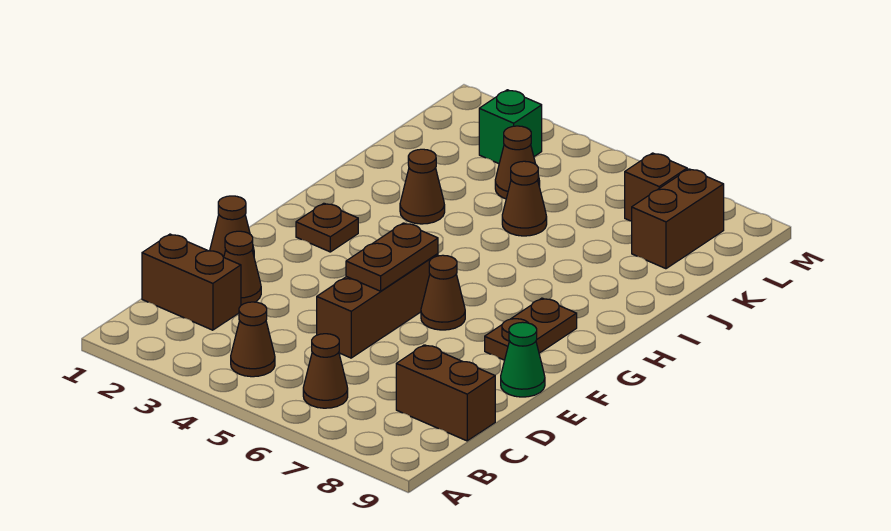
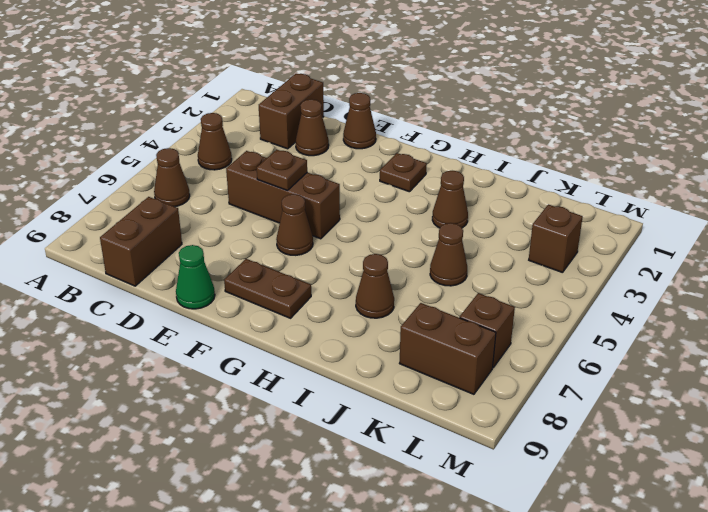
brown plate E5:F5 level 2 -> brown plate E5 level 2
brown cone K4 level 1 -> brown cone I7 level 1
green brick L3 level 1 -> brown brick L3 level 1

